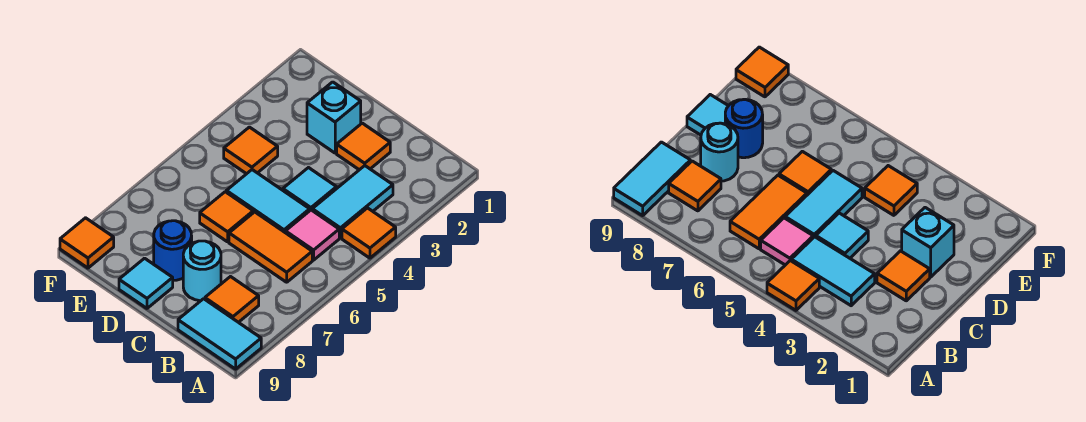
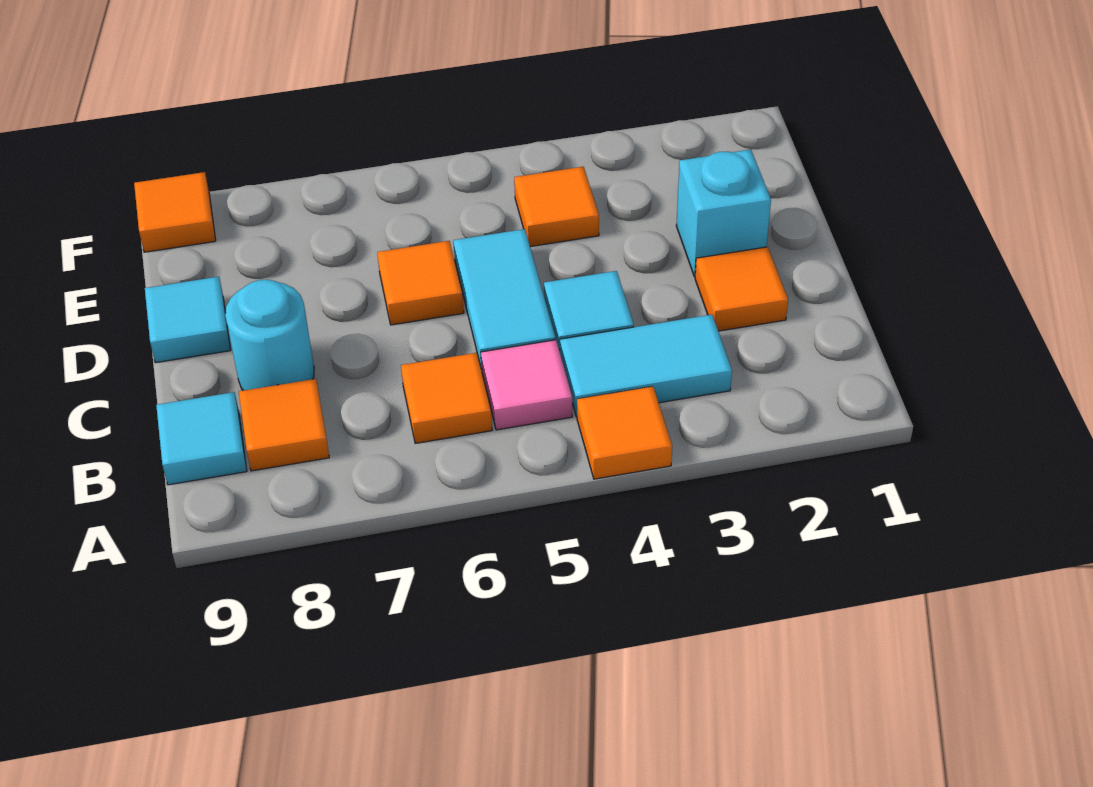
cyan tile A9:B9 level 1 -> cyan tile B9 level 1
orange tile B6:C6 level 1 -> orange tile B6 level 1
blue round brick D8 level 1 -> none

